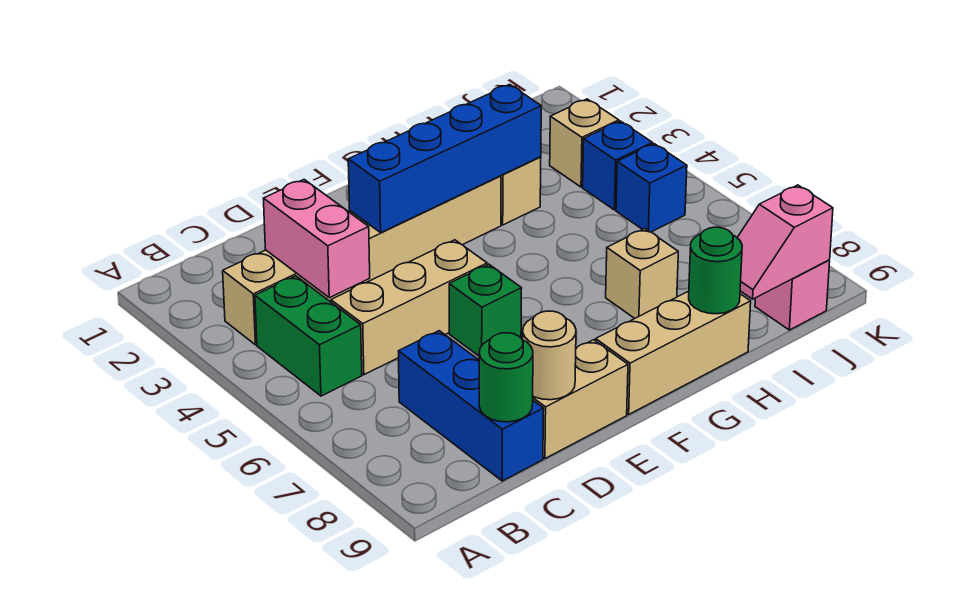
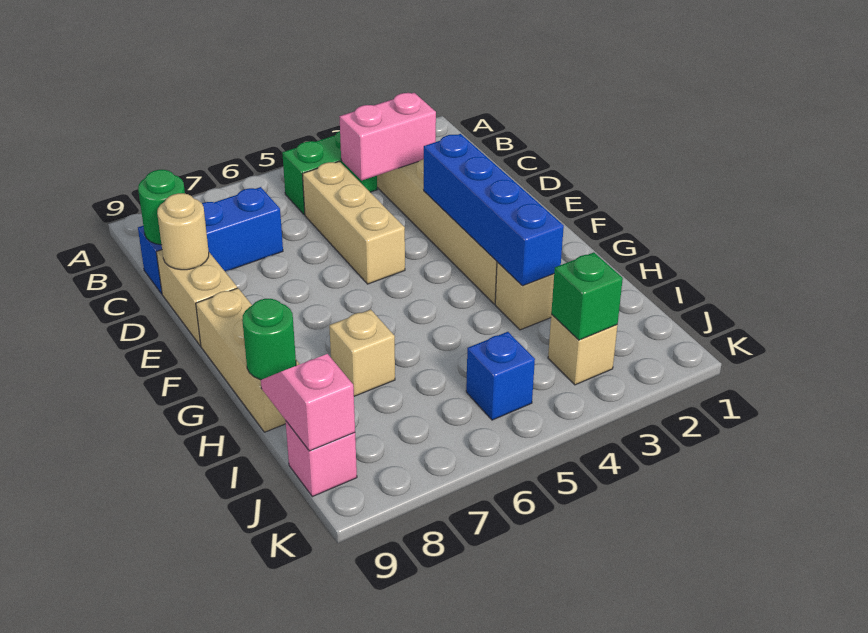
green brick E6 level 1 -> green brick J3 level 2
blue brick J4 level 1 -> none

